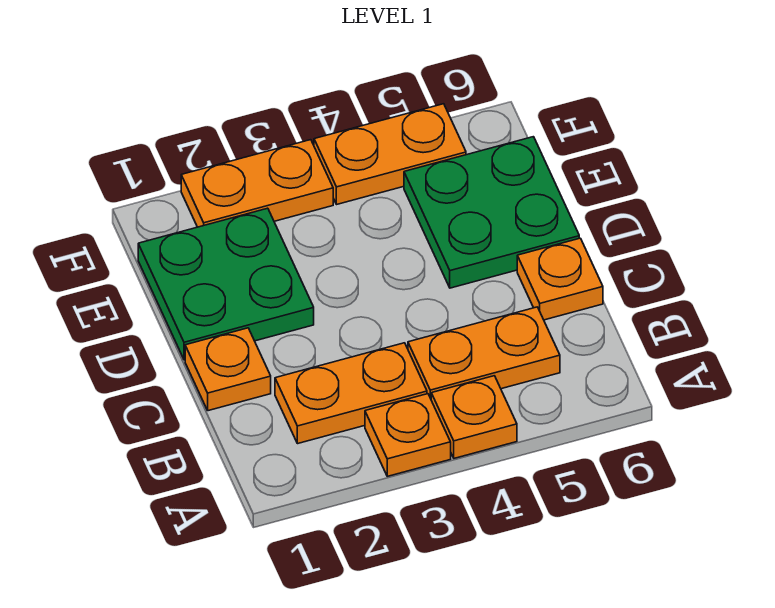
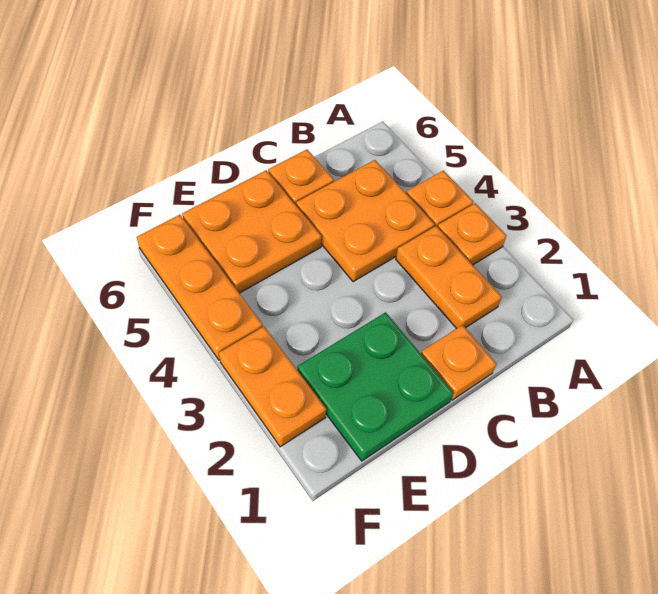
orange plate B4:B5 level 1 -> orange plate B4:C5 level 1
green plate D5:E6 level 1 -> orange plate D5:E6 level 1
orange plate F4:F5 level 1 -> orange plate F4:F6 level 1

